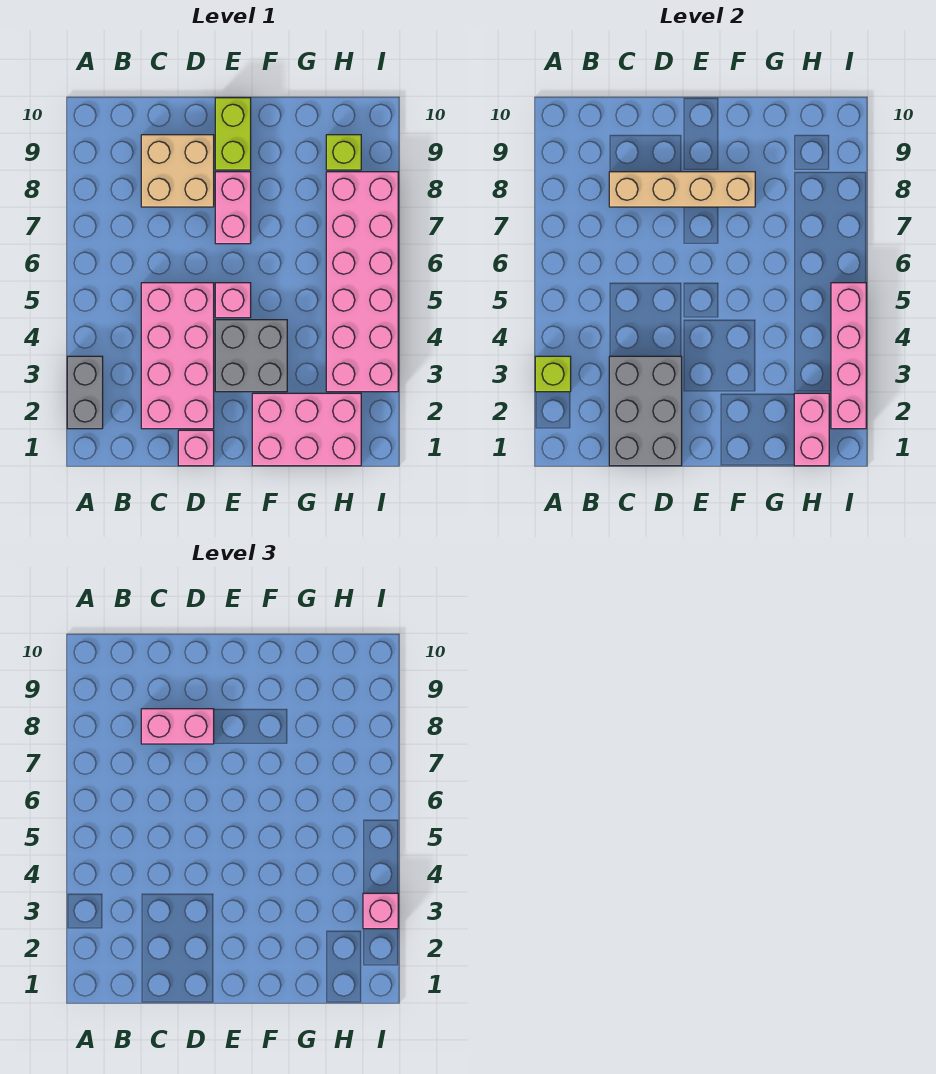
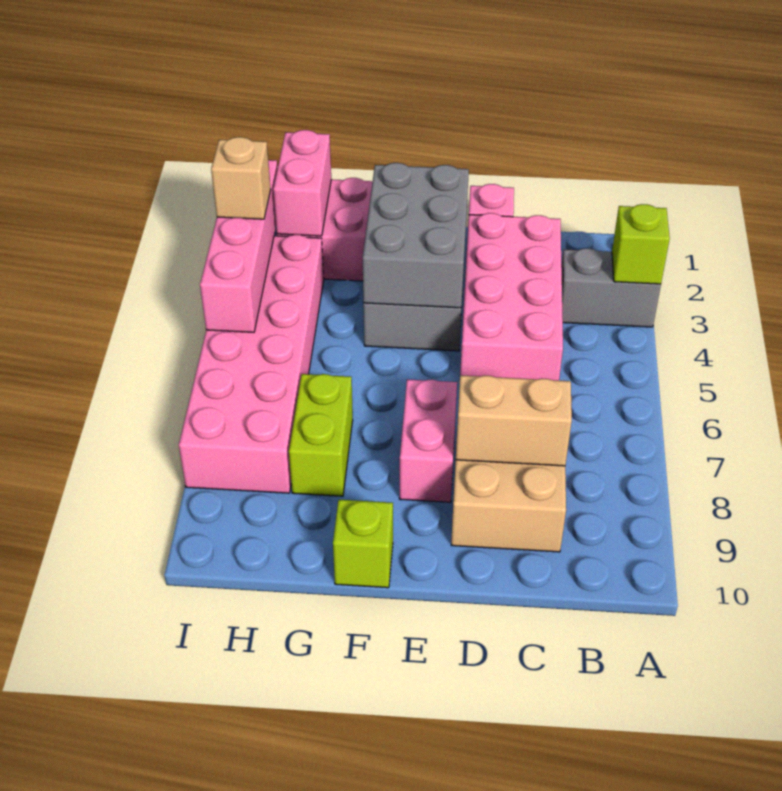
grey brick A2:A3 level 1 -> grey brick A3:B3 level 1
grey brick C1:D3 level 2 -> grey brick E2:F4 level 2
tan brick C8:F8 level 2 -> tan brick C8:D8 level 2
pink brick C8:D8 level 3 -> none
pink brick E5 level 1 -> none
lime brick E9:E10 level 1 -> lime brick G7:G8 level 1
lime brick H9 level 1 -> lime brick F10 level 1
pink brick I3 level 3 -> tan brick I3 level 3

